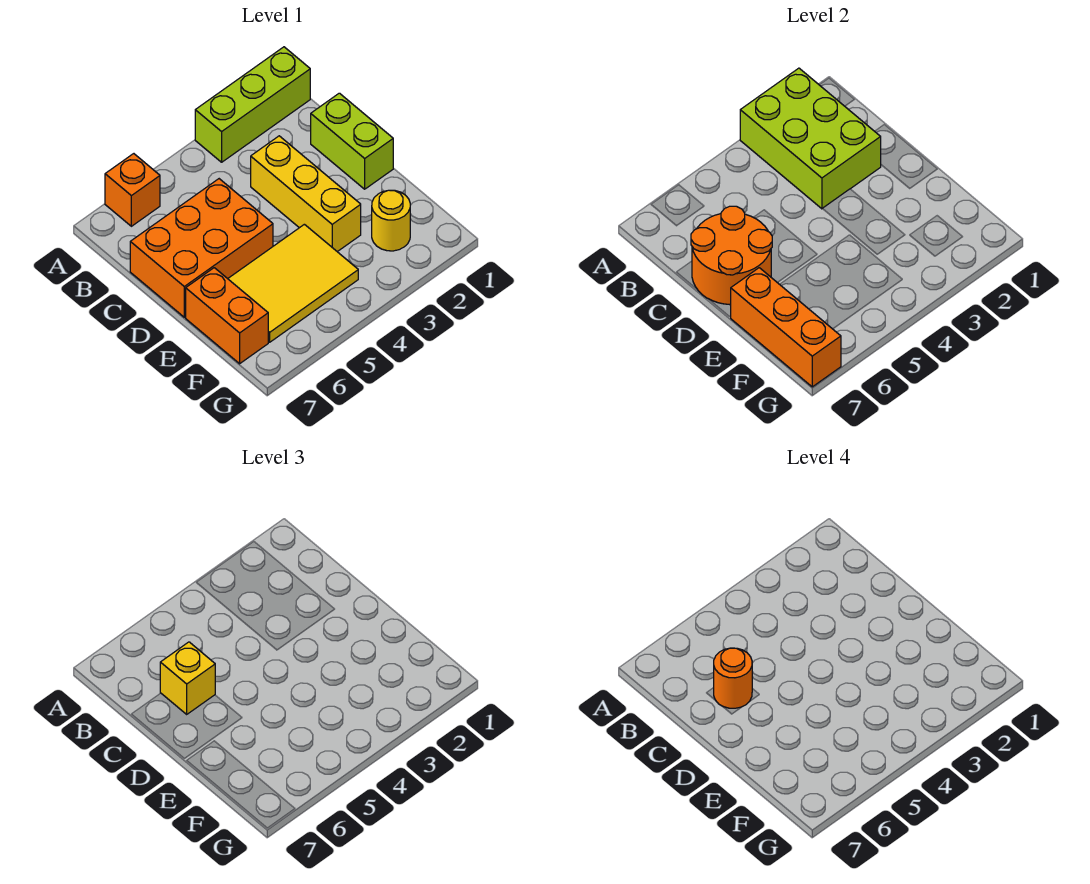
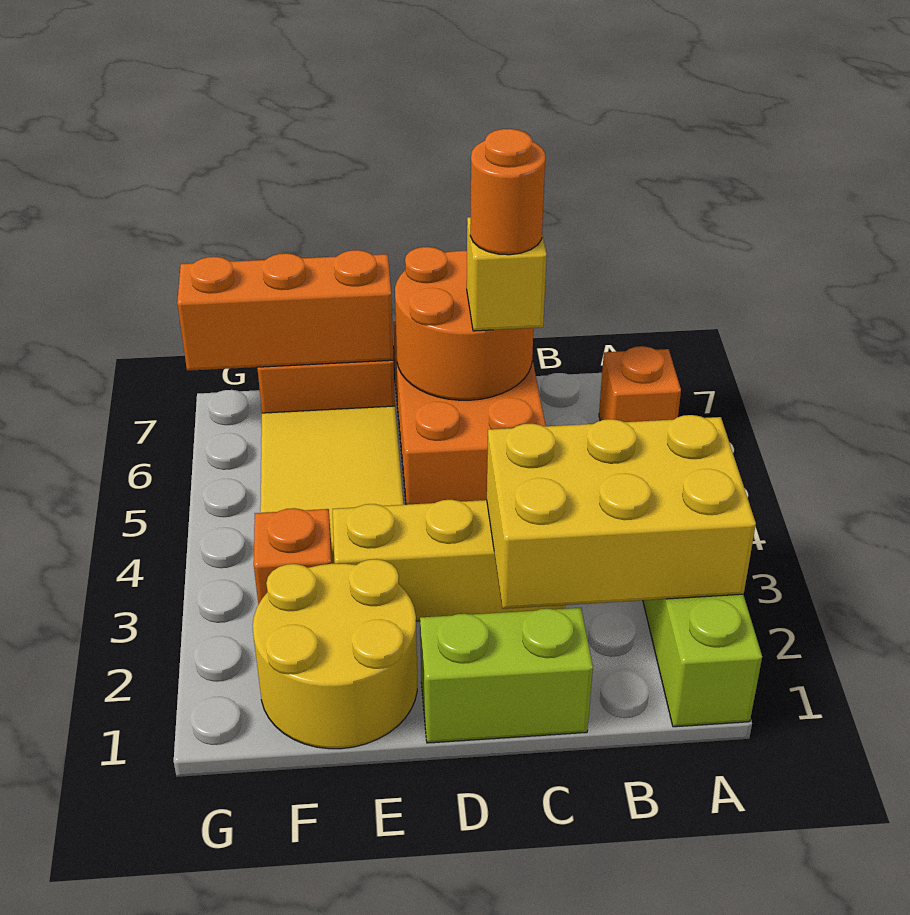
lime brick A2:C3 level 2 -> yellow brick A2:C3 level 2
yellow round brick F2 level 1 -> yellow round brick E1:F2 level 1
none -> orange brick F3 level 1

